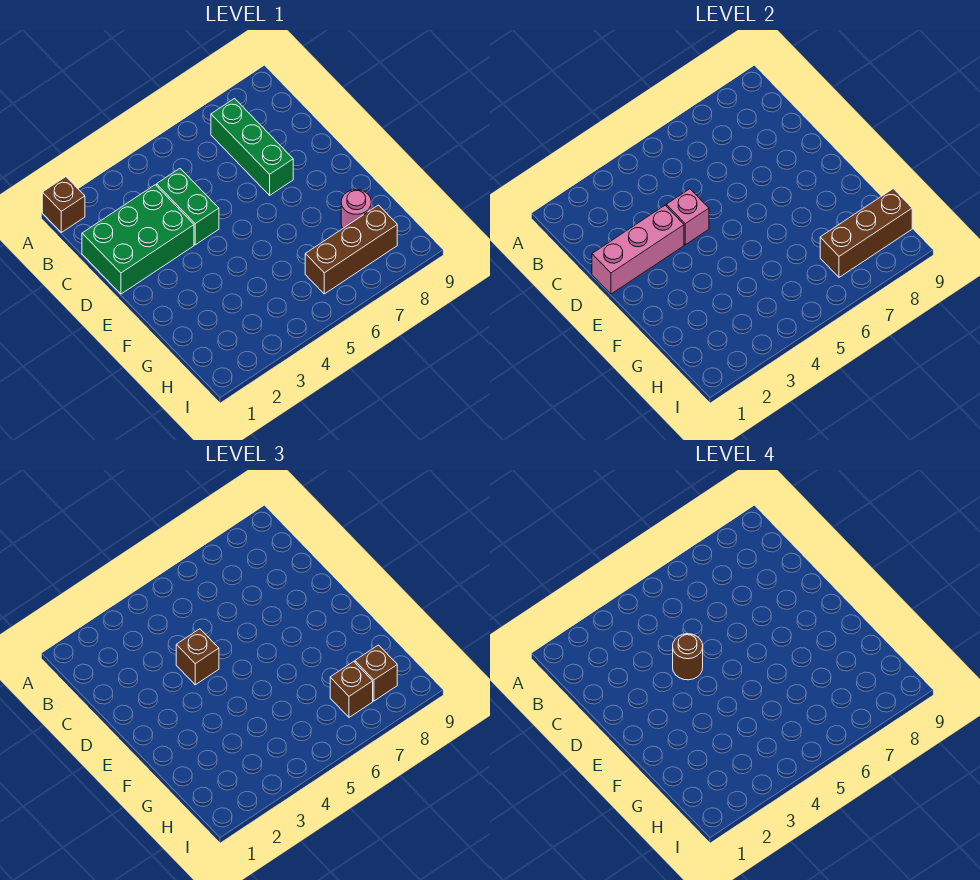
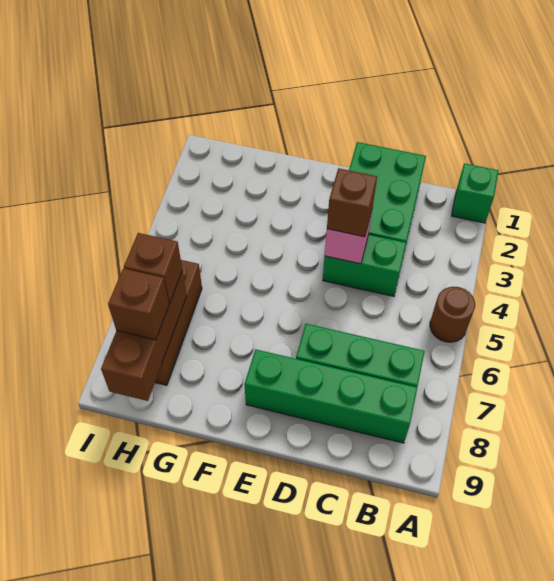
brown brick A1 level 1 -> green brick A1 level 1
none -> green brick B8:E8 level 1
pink brick D1:D3 level 2 -> none
brown round brick D4 level 4 -> brown round brick A5 level 1
pink round brick G8 level 1 -> none

